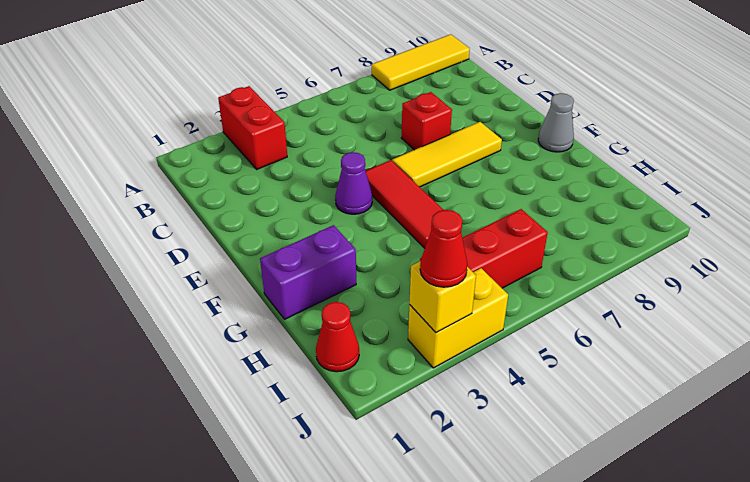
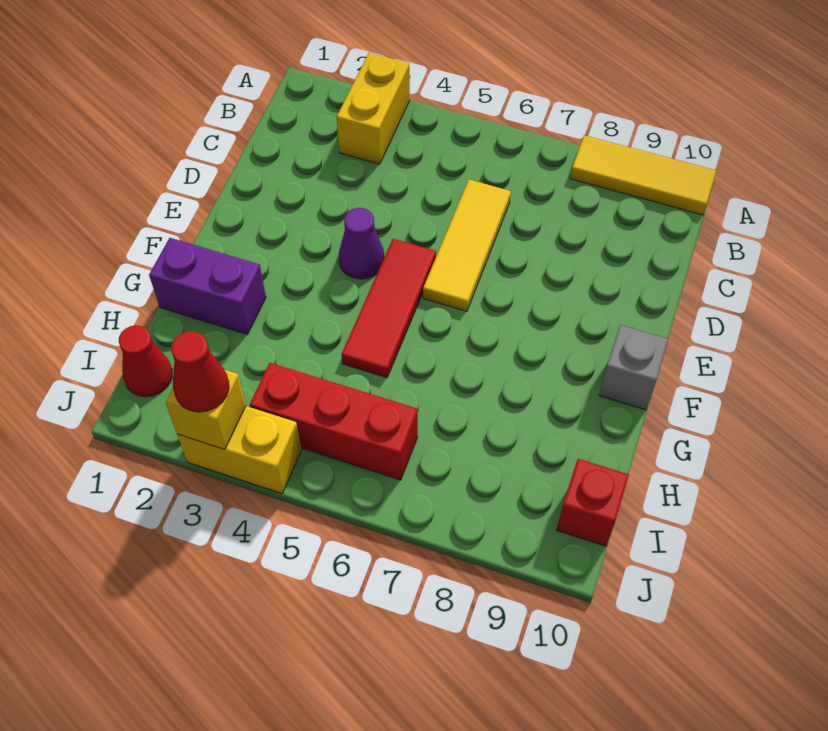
red brick A3:B3 level 1 -> yellow brick A3:B3 level 1
red brick D7 level 1 -> red brick I10 level 1
yellow tile E6:E8 level 1 -> yellow tile C6:E6 level 1
grey cone F10 level 1 -> grey brick F10 level 1

